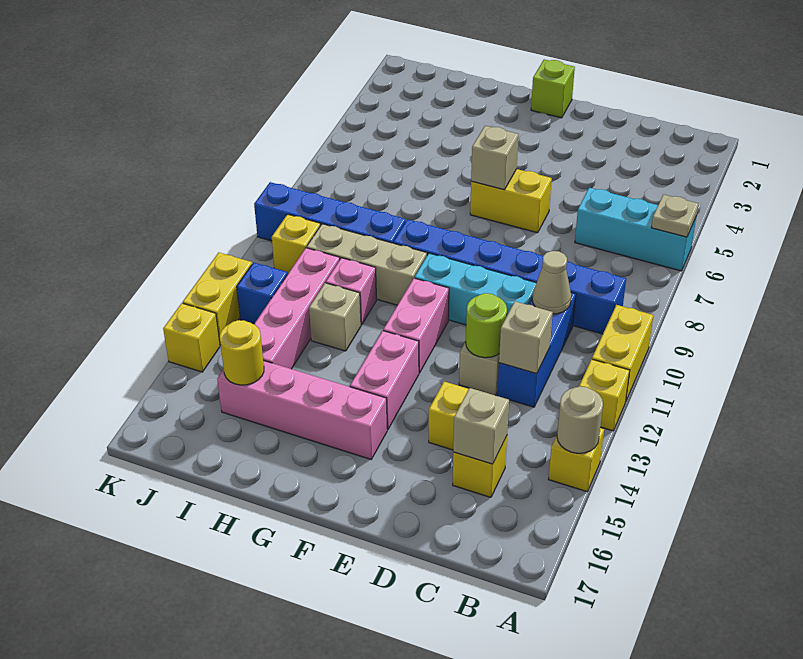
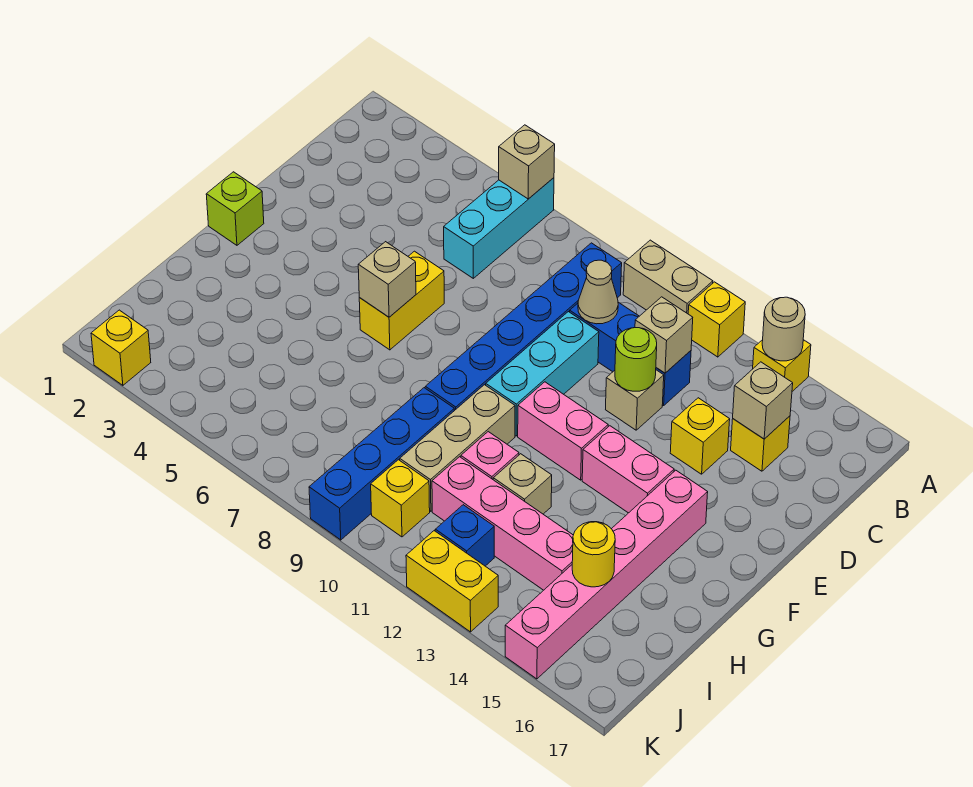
tan plate A6 level 2 -> tan brick A6 level 2
yellow brick A10:A11 level 1 -> tan brick A10:A11 level 1
pink brick F15:I15 level 1 -> pink brick F15:K15 level 1
yellow brick K14 level 1 -> yellow brick K2 level 1

